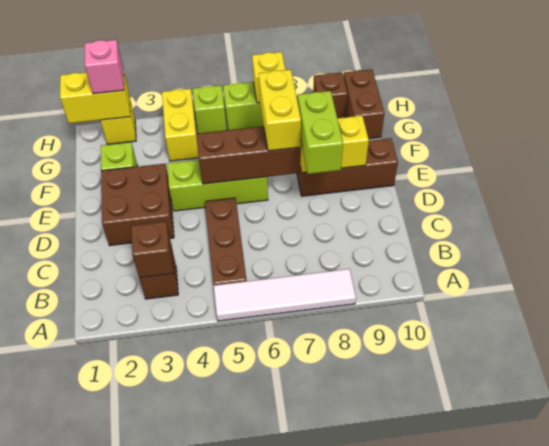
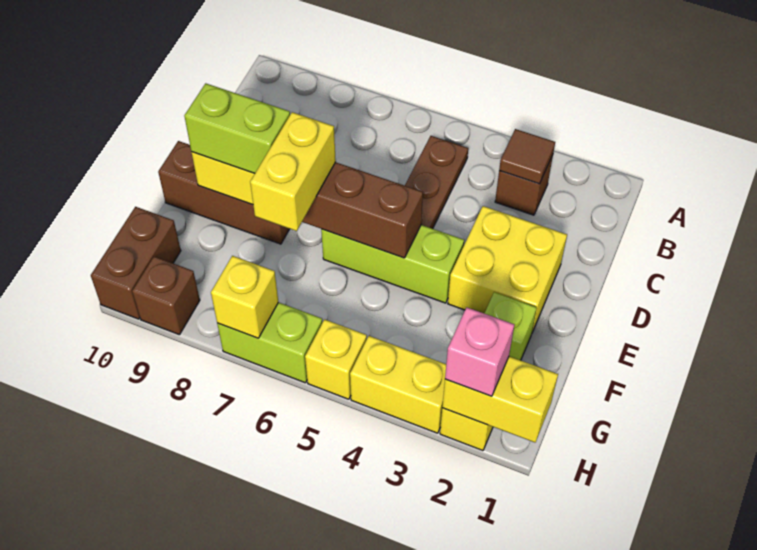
white tile A5:A8 level 1 -> none
brown brick B3 level 2 -> brown tile B3 level 2
brown brick D2:E3 level 1 -> yellow brick D2:E3 level 1
lime brick D8:E8 level 3 -> lime brick E8:E9 level 3
yellow brick G4:H4 level 1 -> yellow brick H3:H4 level 1
lime brick H5 level 1 -> yellow brick H5 level 1

